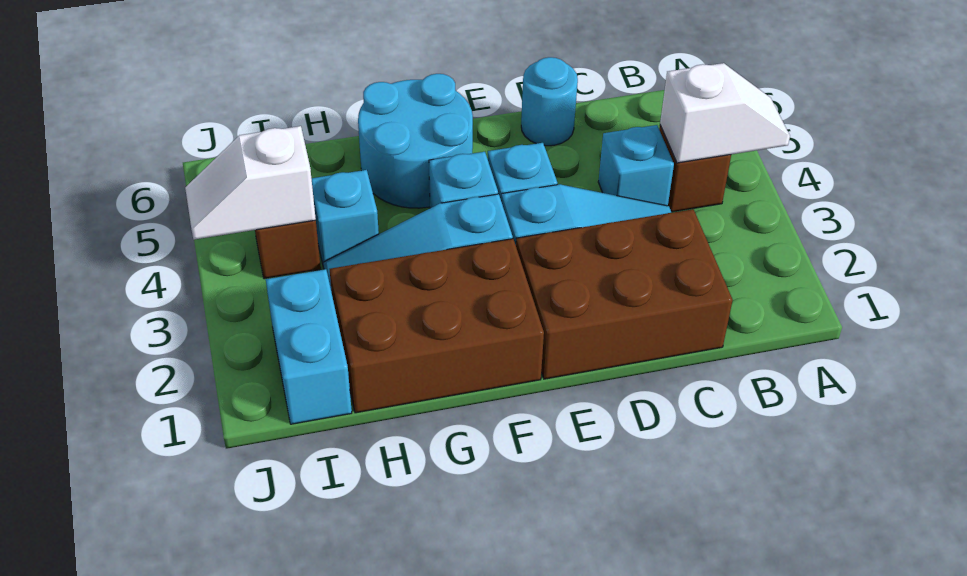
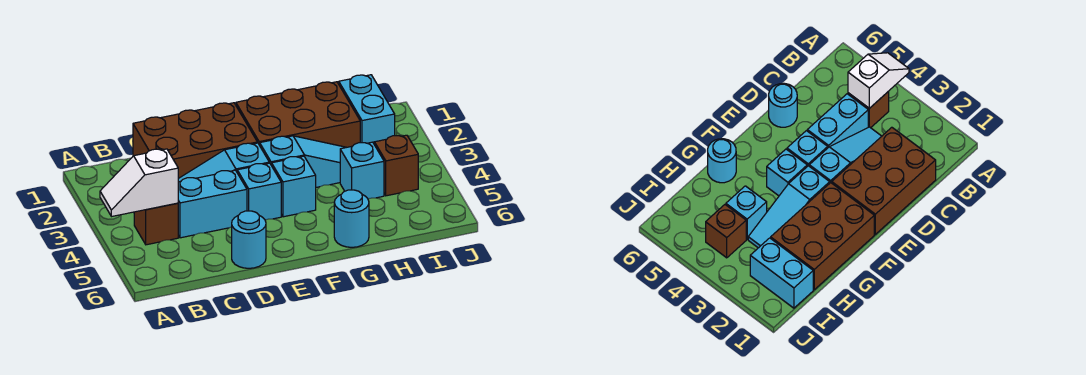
cyan brick C4 level 1 -> cyan brick C4:D4 level 1
cyan round brick F5:G6 level 1 -> cyan round brick G6 level 1
white slope I4:J4 level 2 top I -> none

